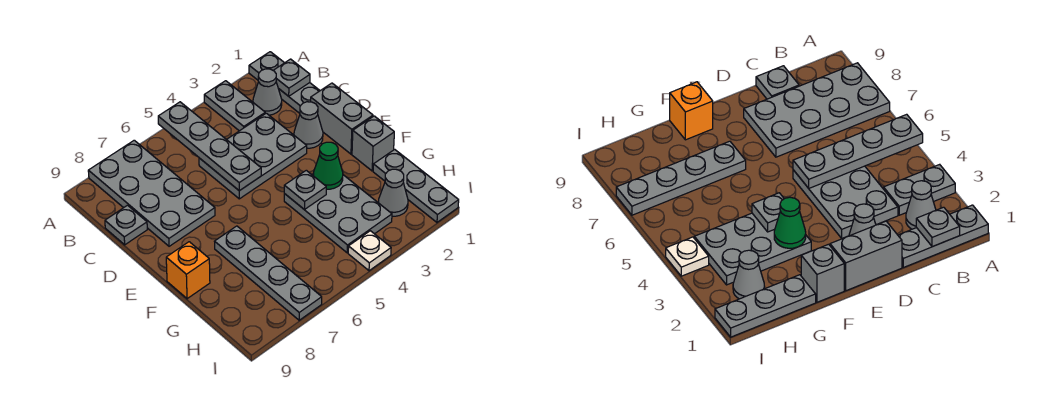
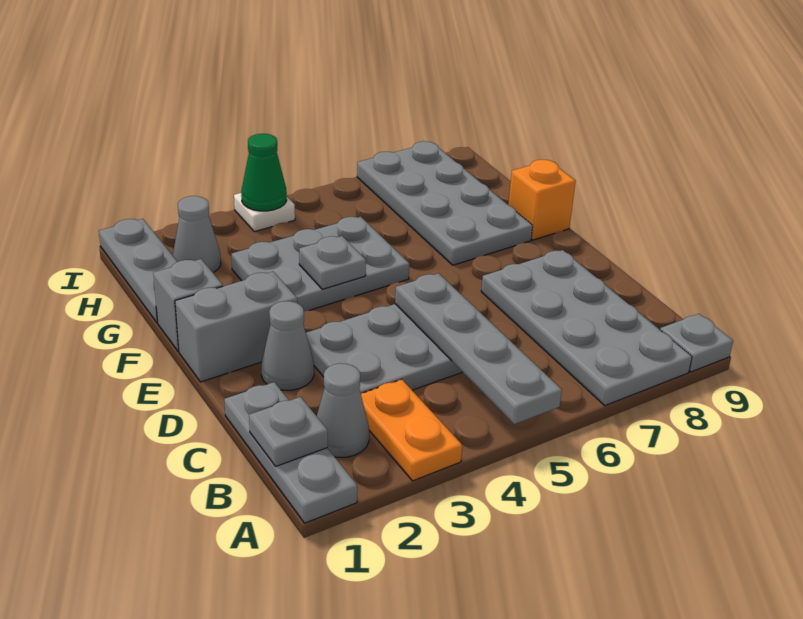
grey plate A3:B3 level 1 -> orange plate A3:B3 level 1
grey plate C9 level 1 -> grey plate A9 level 1
grey brick D1:E1 level 1 -> grey brick E1:E2 level 1
grey plate F3:H4 level 1 -> grey plate F3:G5 level 1
green cone F3 level 2 -> green cone I4 level 2
grey plate F7:I7 level 1 -> grey plate F7:I8 level 1

